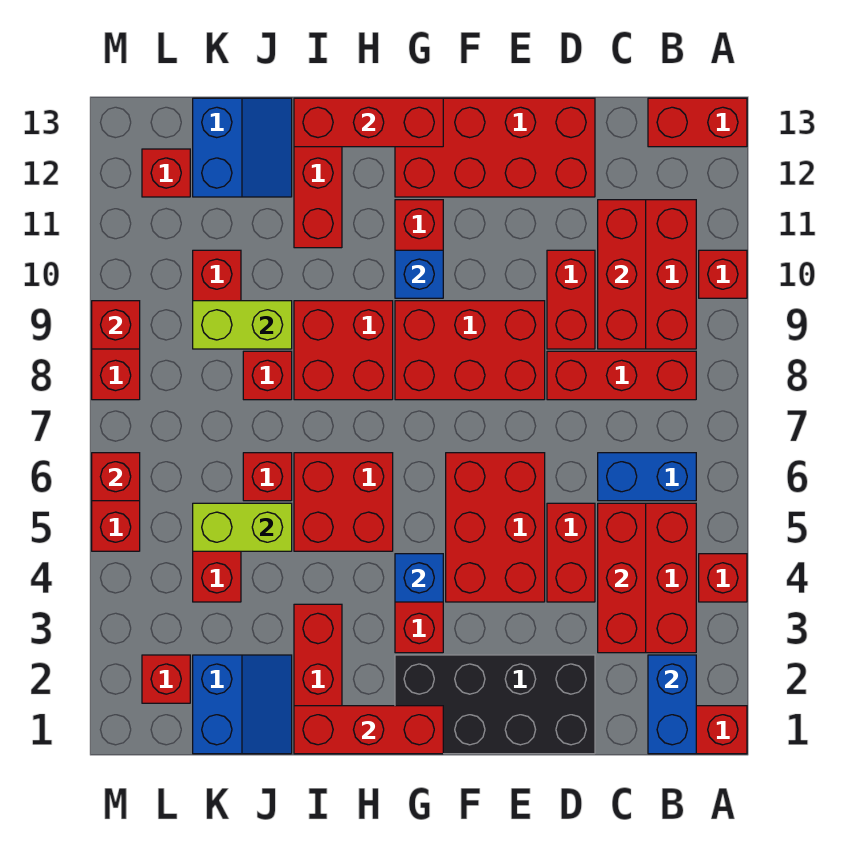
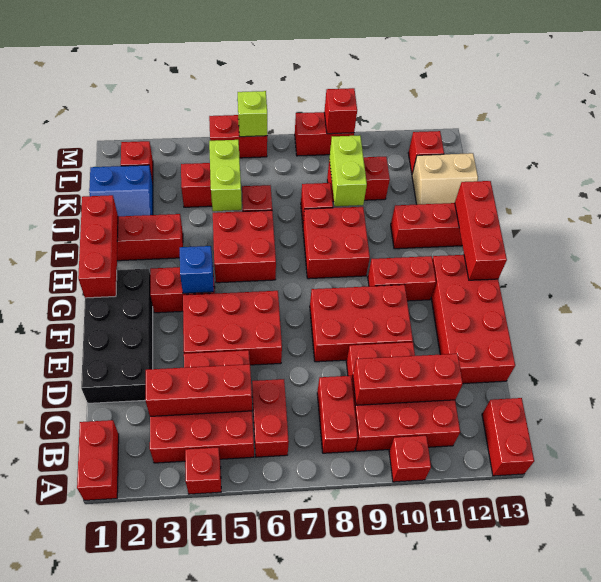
blue brick B1:B2 level 2 -> none
blue brick B6:C6 level 1 -> red brick B6:C6 level 1
red brick B8:D8 level 1 -> red brick B8:C8 level 1
red brick E8:G9 level 1 -> red brick E8:F10 level 1
blue brick G10 level 2 -> none
blue slope J12:K13 level 1 top K -> tan slope J12:K13 level 1 top K
red brick M6 level 2 -> lime brick M6 level 2

